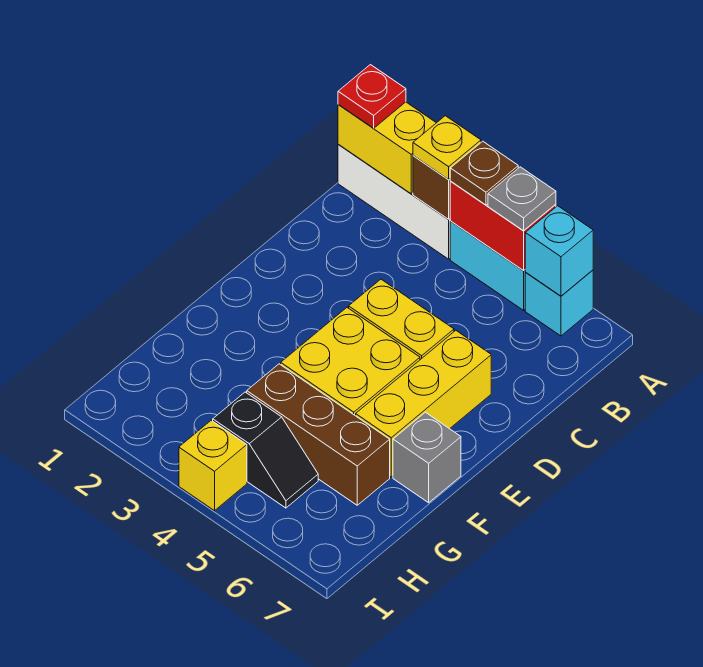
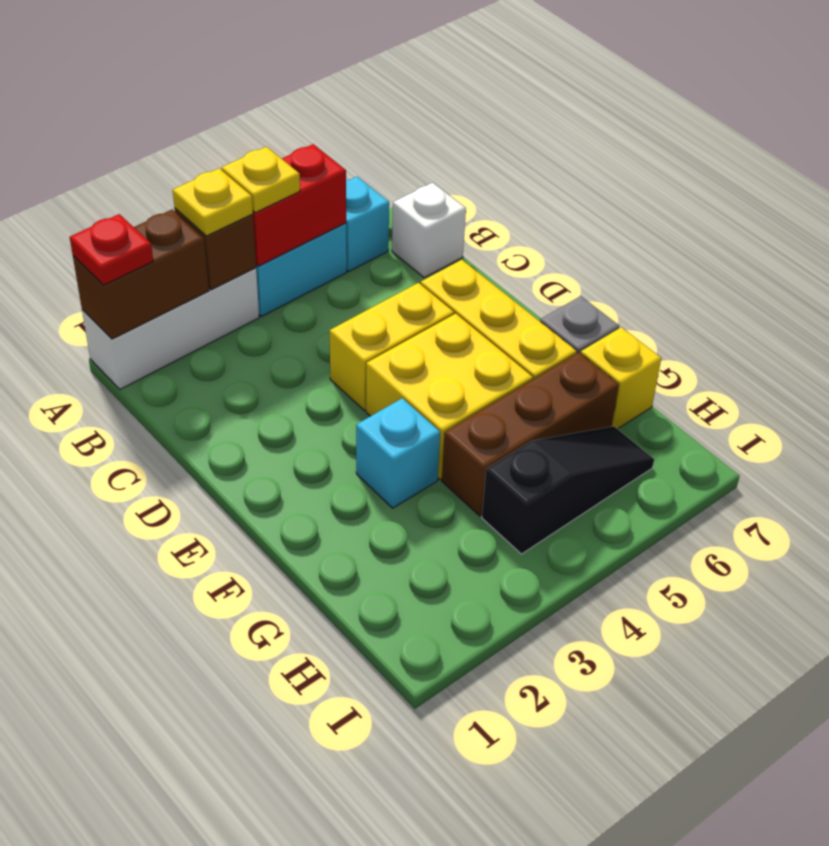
yellow brick A1:A2 level 2 -> brown brick A1:A2 level 2
brown plate A4 level 3 -> yellow plate A4 level 3
grey plate A5 level 3 -> none
cyan brick A6 level 2 -> cyan brick F3 level 1
none -> white brick B7 level 1
black slope H4:H5 level 1 top 4 -> black slope H4:H6 level 1 top 4
yellow brick I4 level 1 -> yellow brick G7 level 1

